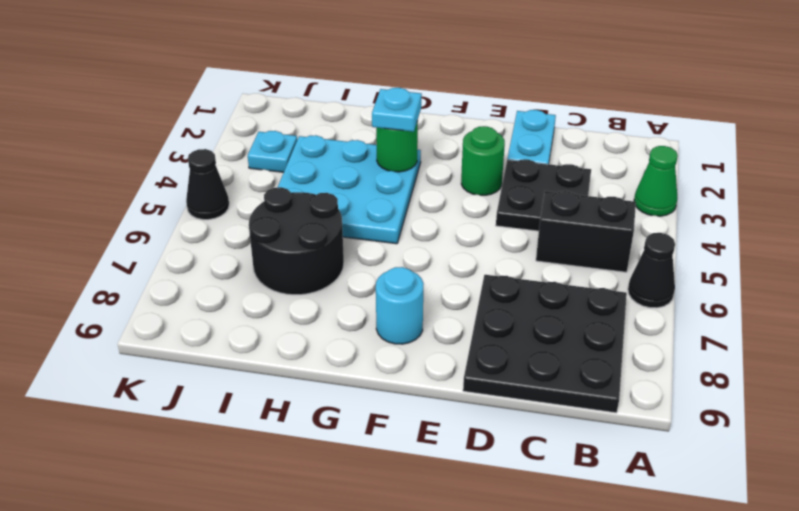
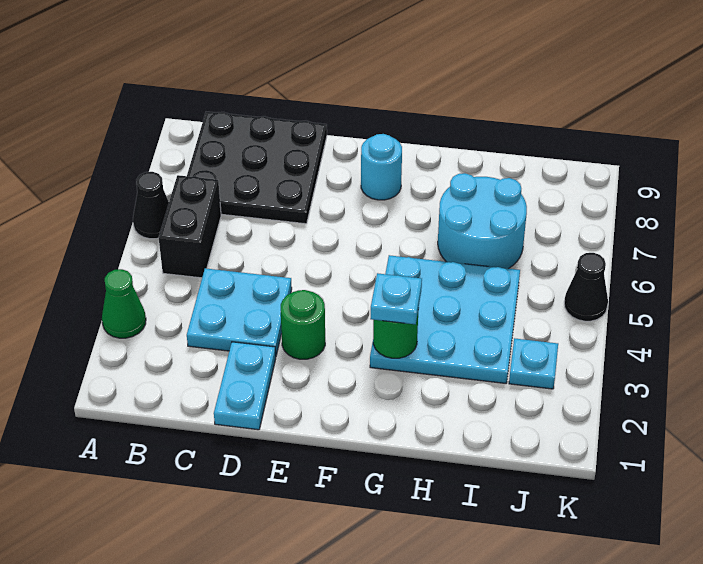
black brick B5:C5 level 1 -> black brick B5:B6 level 1
black plate C3:D4 level 1 -> cyan plate C3:D4 level 1
black round brick H6:I7 level 1 -> cyan round brick H6:I7 level 1

